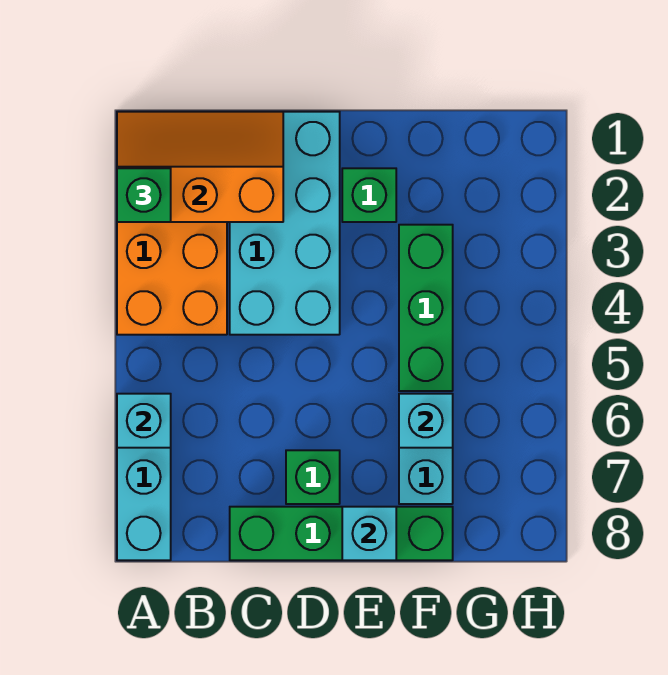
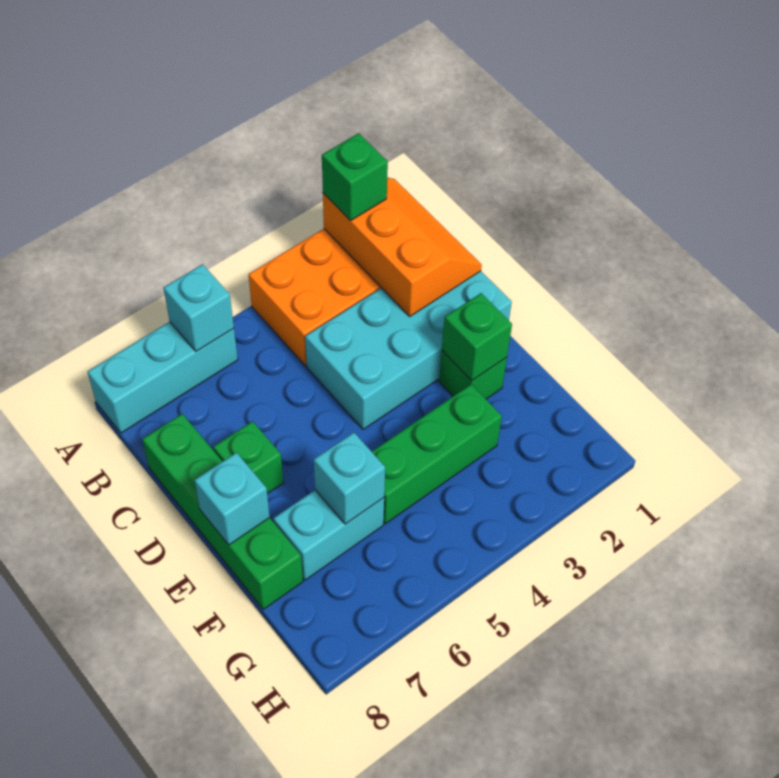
none -> green brick E2 level 2

